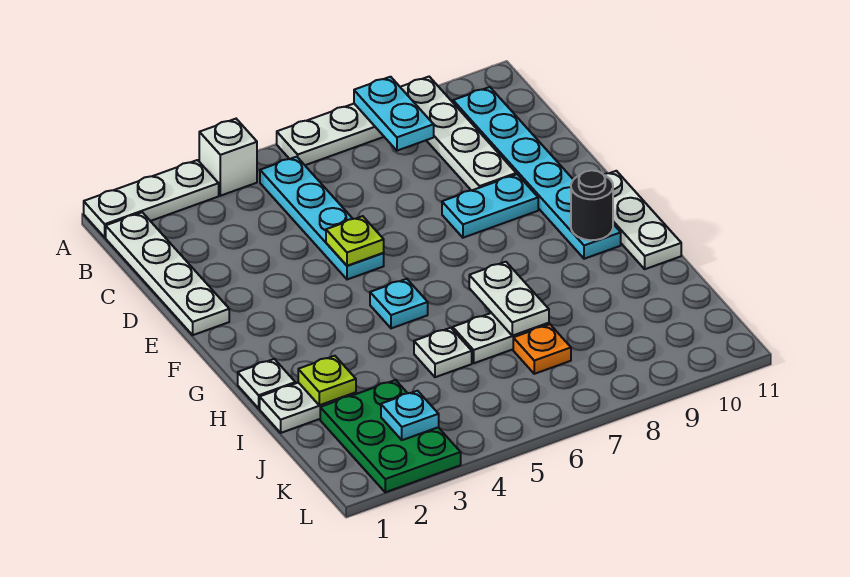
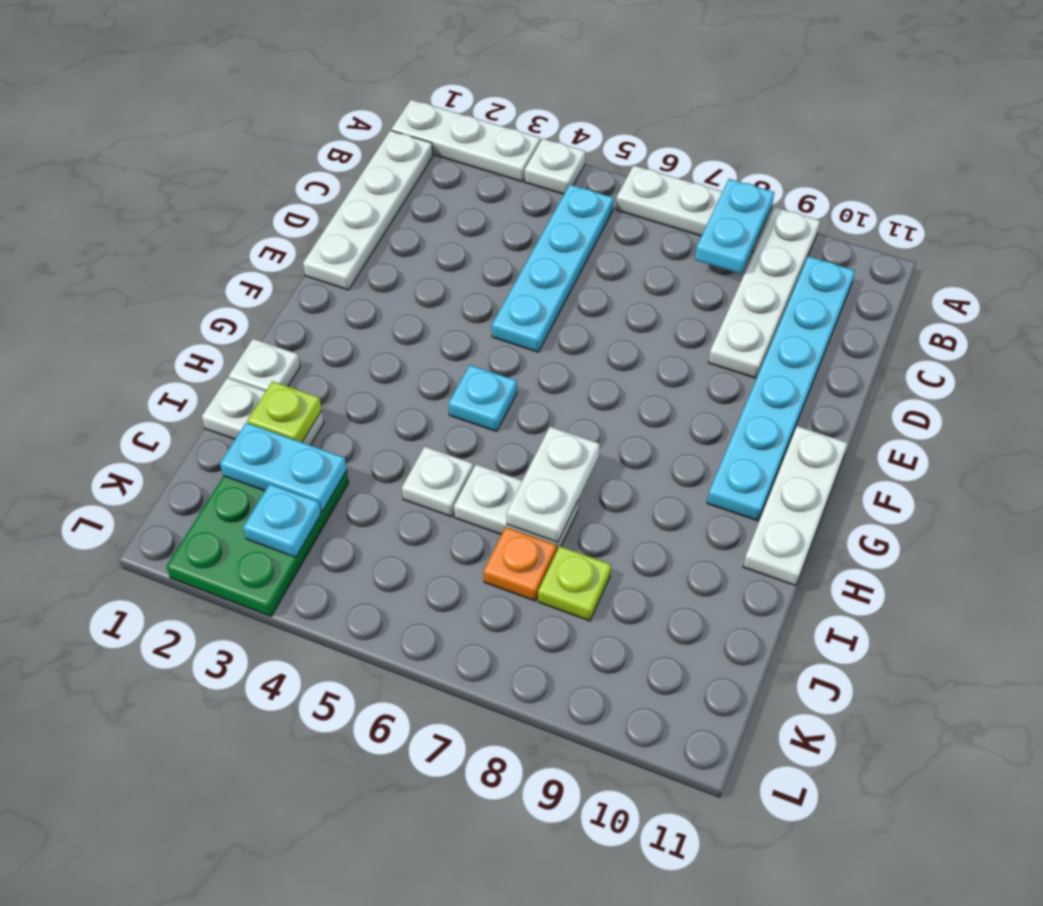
white brick A4 level 1 -> white plate A4 level 1
lime plate E5 level 2 -> lime plate J8 level 1
cyan plate E8:E9 level 1 -> cyan plate J2:J3 level 2
black round brick G10 level 2 -> none

